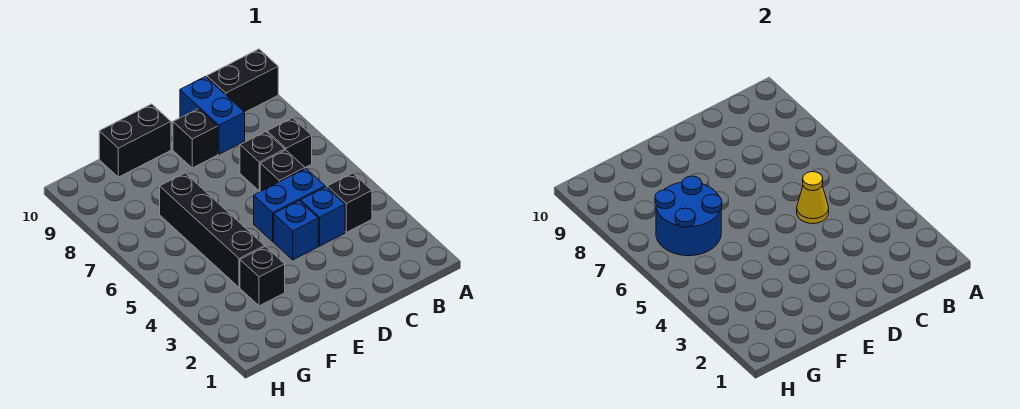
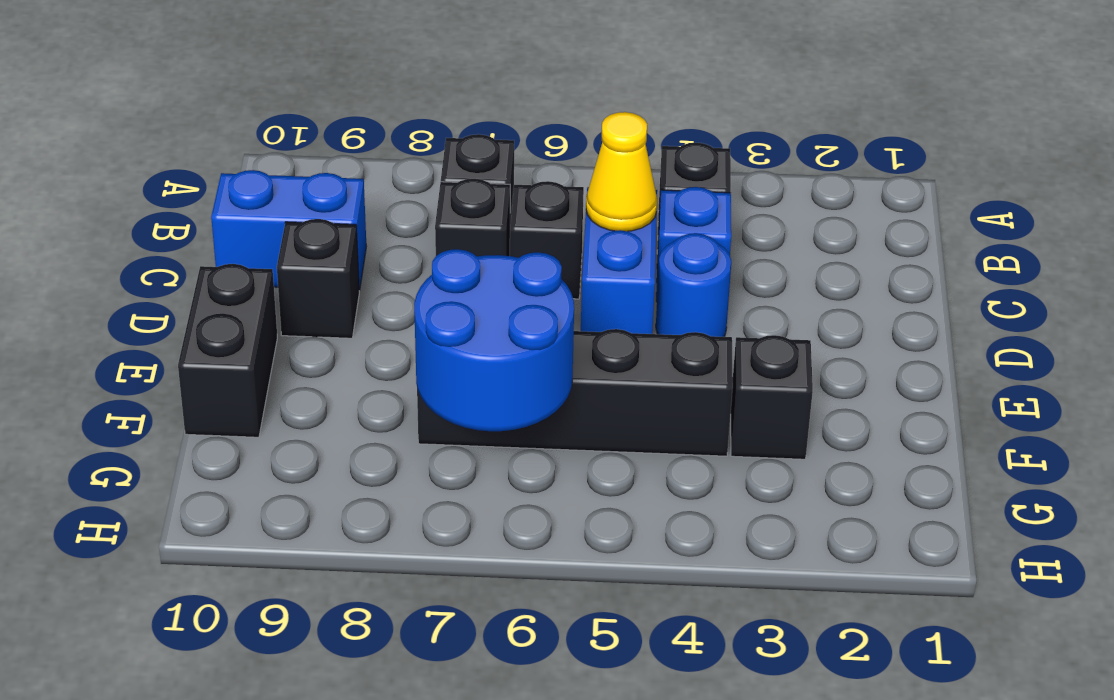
black brick A10:B10 level 1 -> none
blue brick D4 level 1 -> blue round brick D4 level 1

